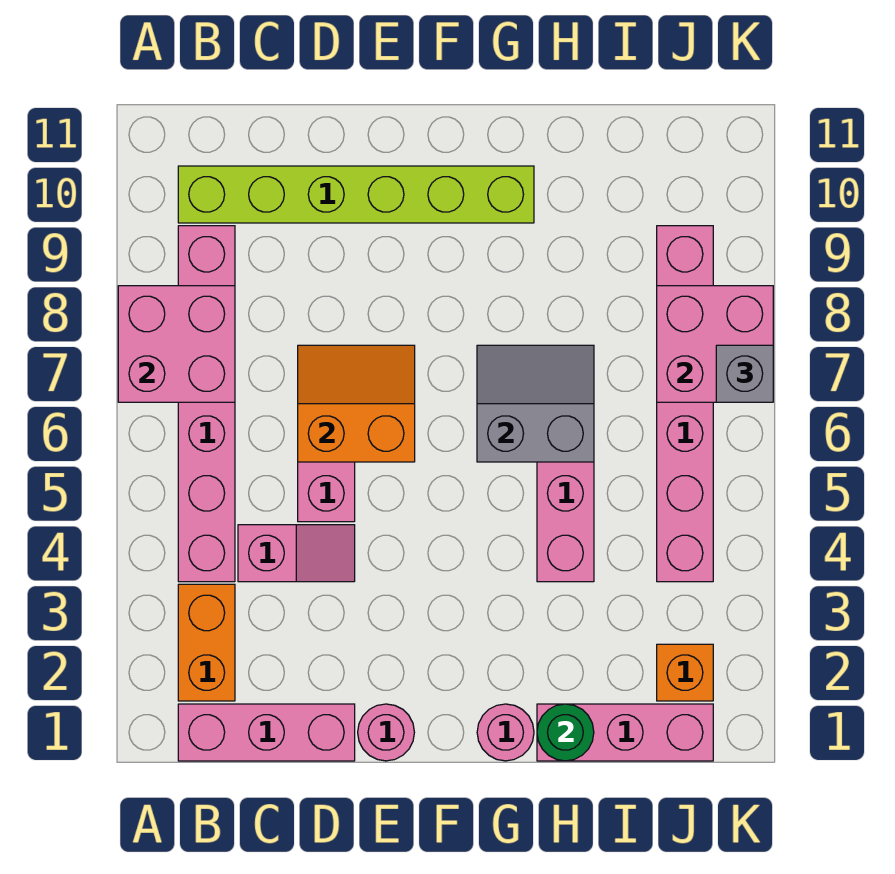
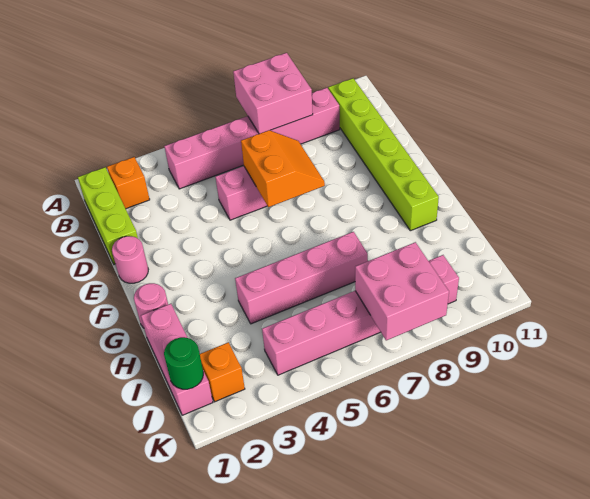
pink brick B1:D1 level 1 -> lime brick B1:D1 level 1
orange brick B2:B3 level 1 -> orange brick B2 level 1
pink slope C4:D4 level 1 top C -> none
grey slope G6:H7 level 2 top 6 -> none
green round brick H1 level 2 -> green round brick J1 level 2
grey brick K7 level 3 -> none

